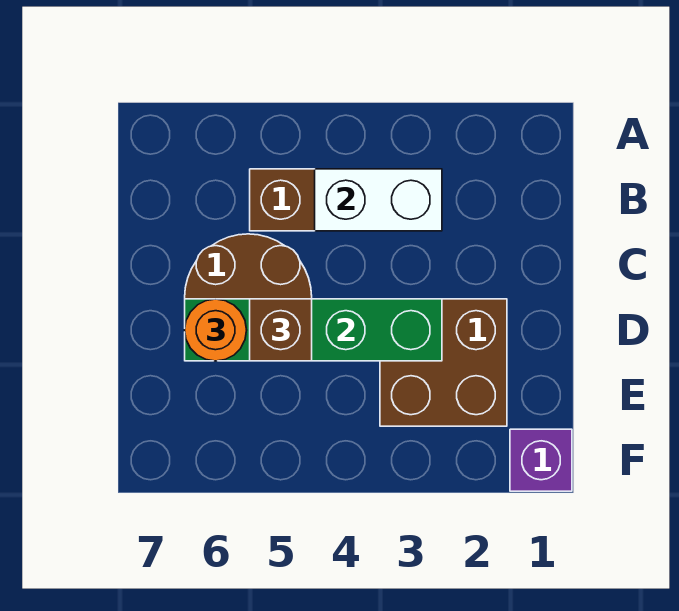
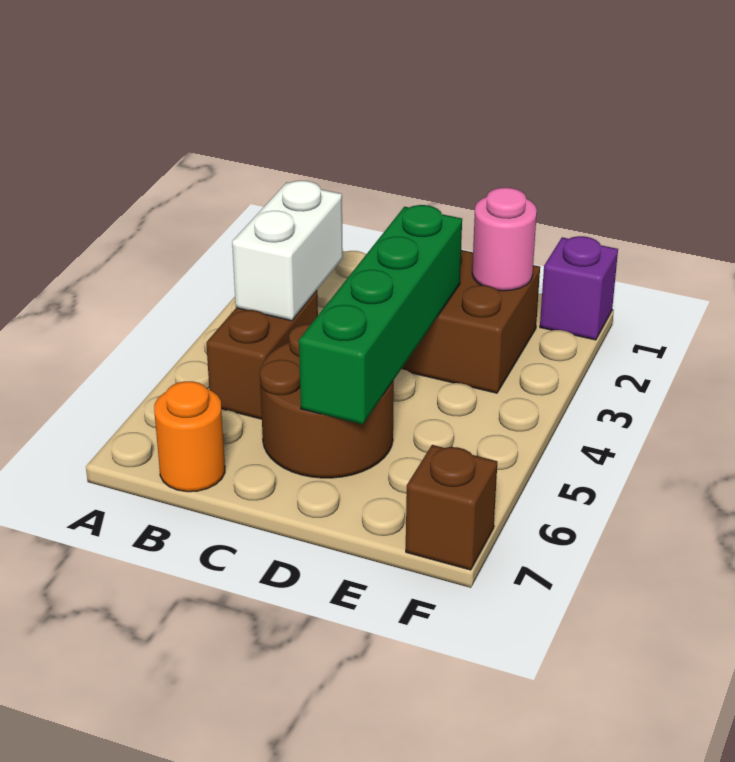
brown brick D5 level 3 -> brown brick F7 level 1
orange round brick D6 level 3 -> orange round brick B7 level 1
none -> pink round brick E2 level 2

